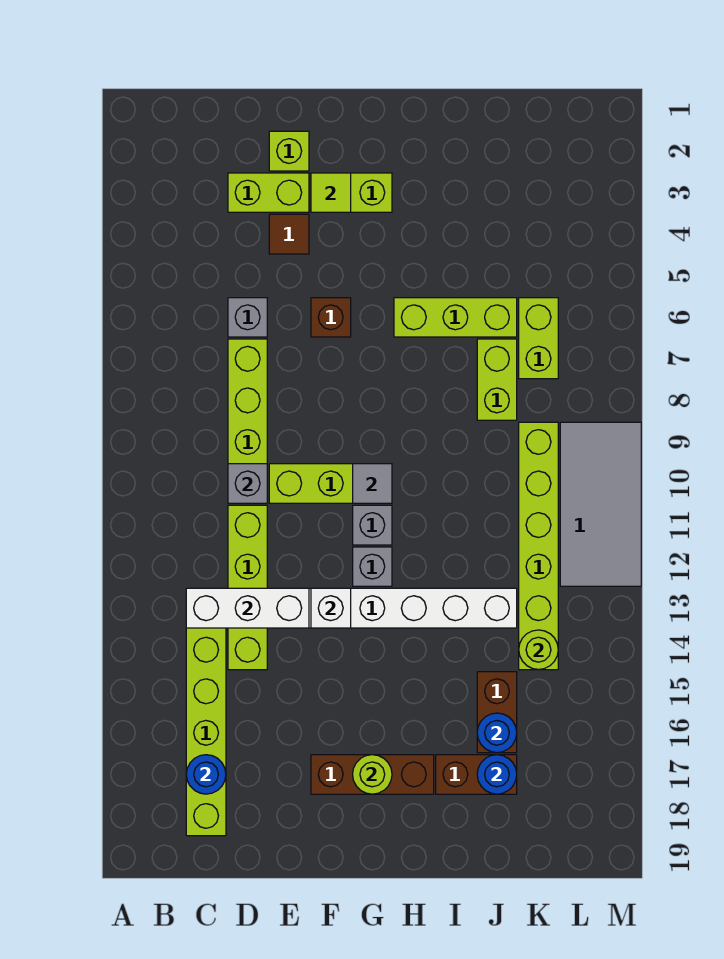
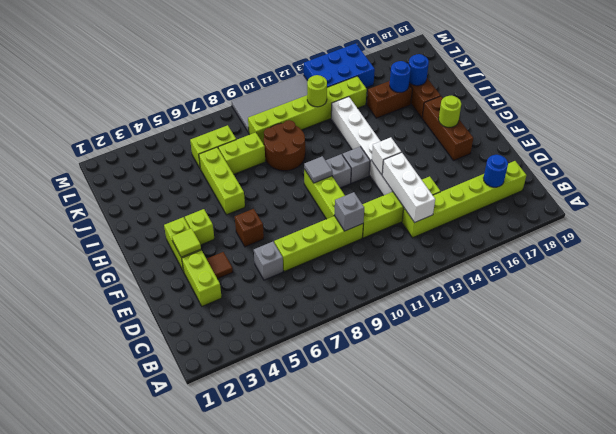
lime brick E2 level 1 -> lime brick G4 level 1
none -> brown round brick I9:J10 level 1
lime round brick K14 level 2 -> lime round brick K12 level 2
none -> blue brick L13:M15 level 1

